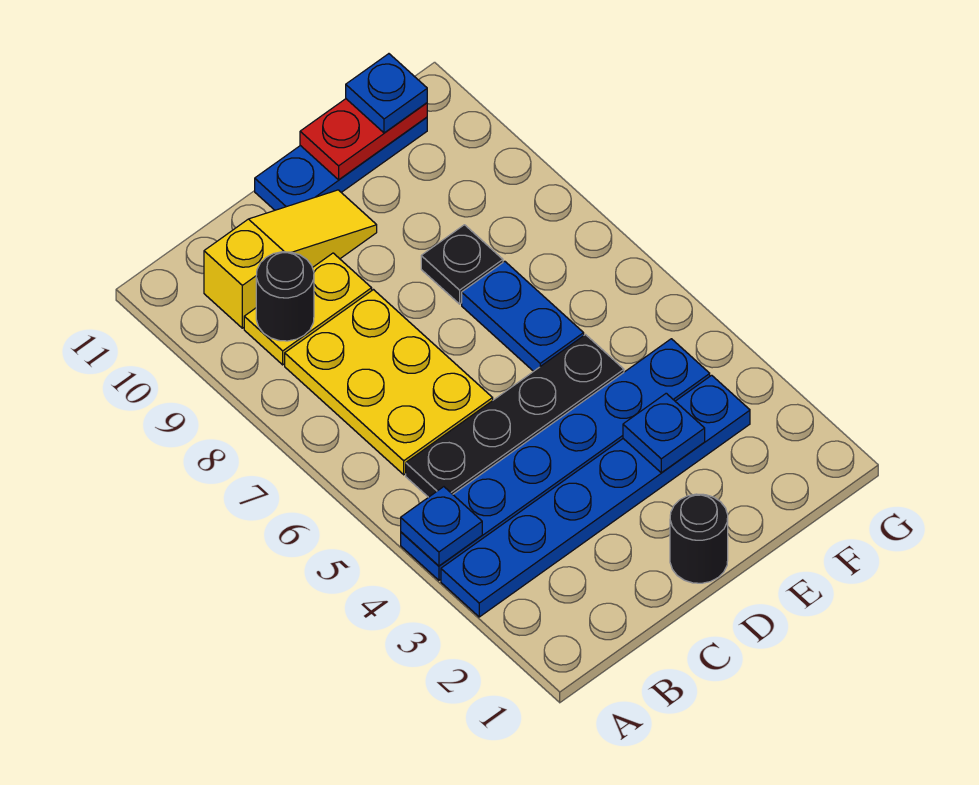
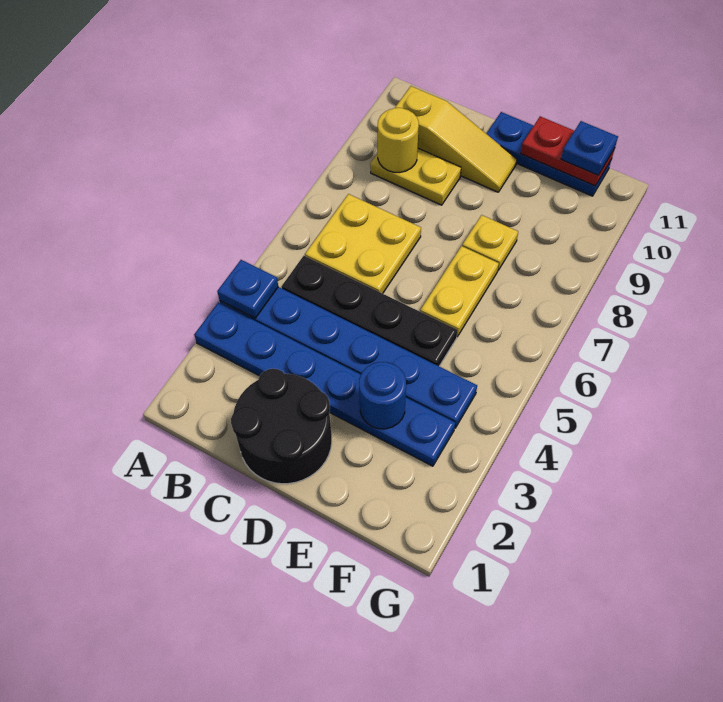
yellow plate B6:C8 level 1 -> yellow plate B6:C7 level 1
black round brick B9 level 2 -> yellow round brick B9 level 2
black round brick D1 level 1 -> black round brick C1:D2 level 1
blue plate E3 level 2 -> blue round brick E3 level 2
blue plate E6:E7 level 1 -> yellow plate E6:E7 level 1
black plate E8 level 1 -> yellow plate E8 level 1

